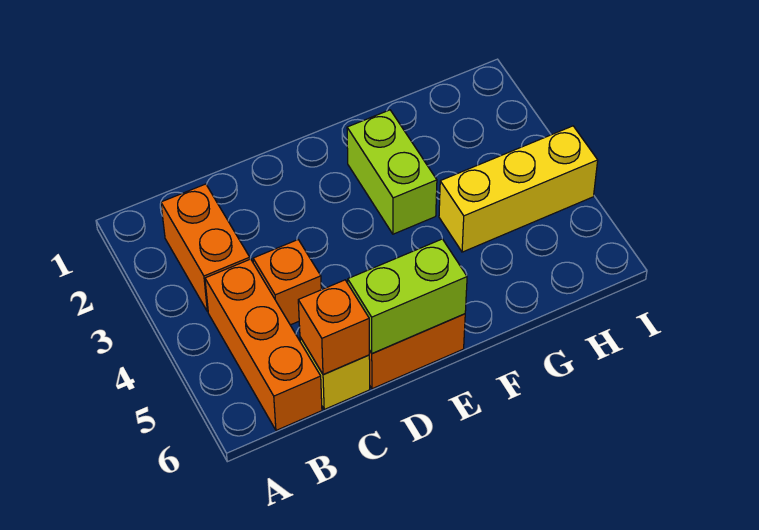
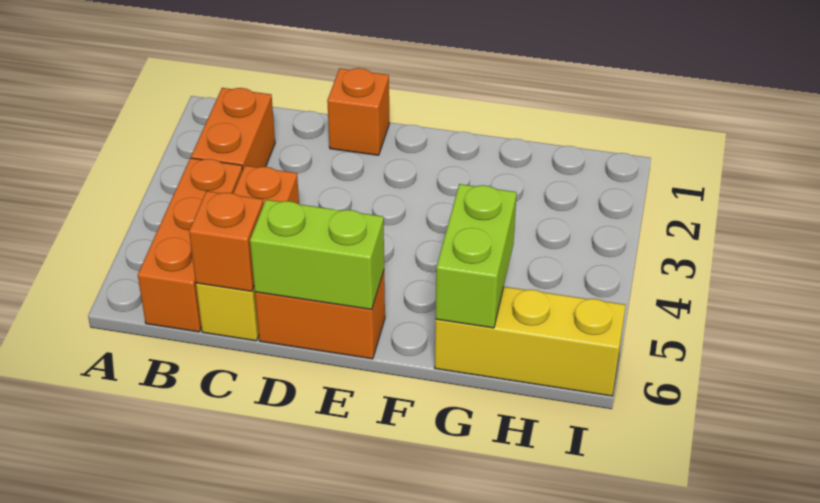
none -> orange brick D1 level 1
lime brick F2:F3 level 1 -> lime brick G5:G6 level 2
yellow brick G4:I4 level 1 -> yellow brick G6:I6 level 1

